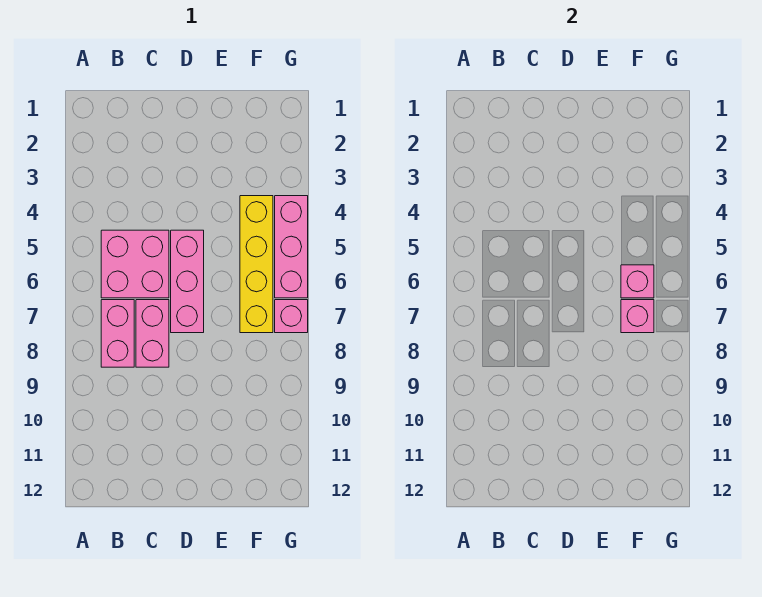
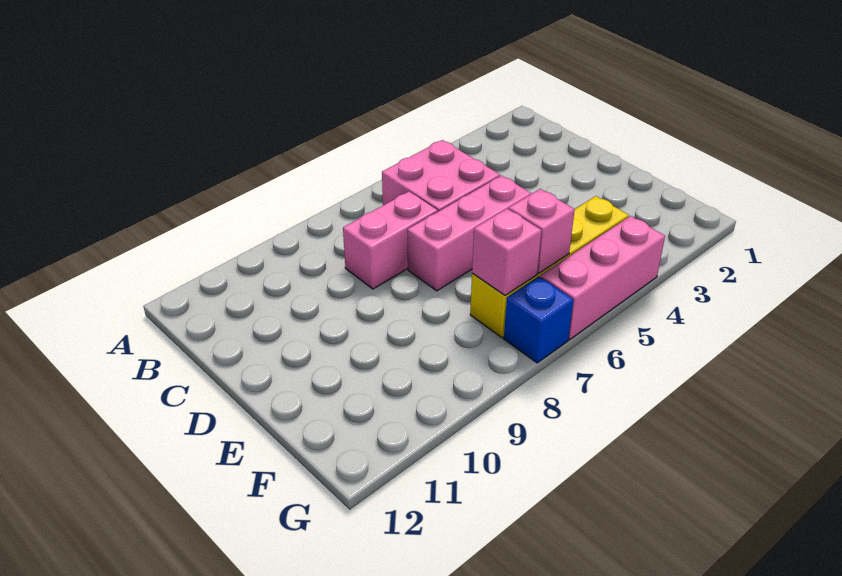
pink brick B7:B8 level 1 -> none
pink brick G7 level 1 -> blue brick G7 level 1

